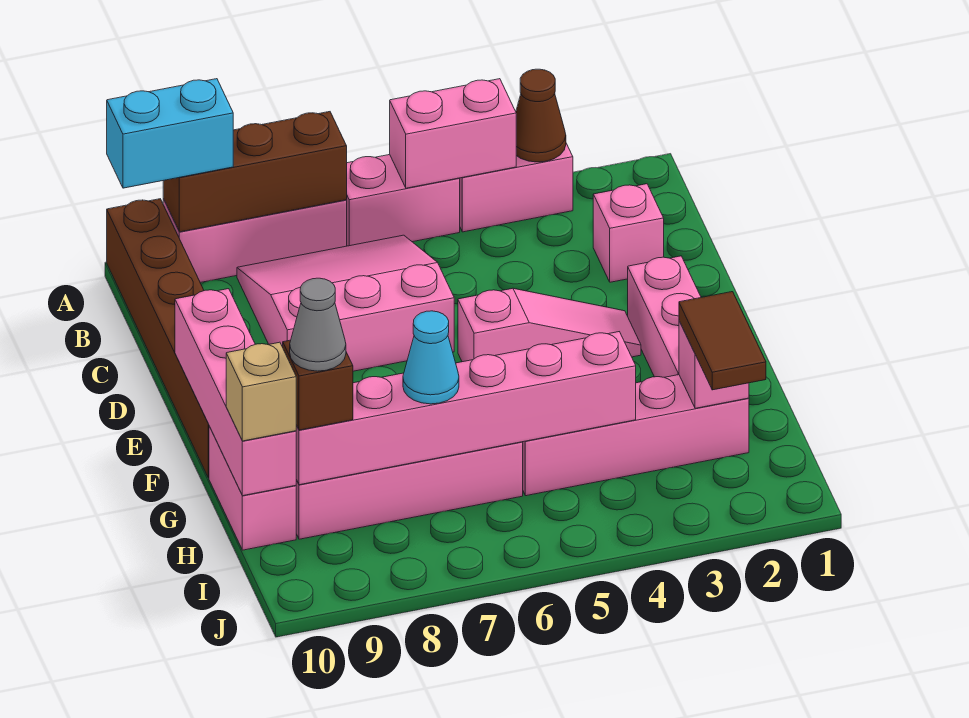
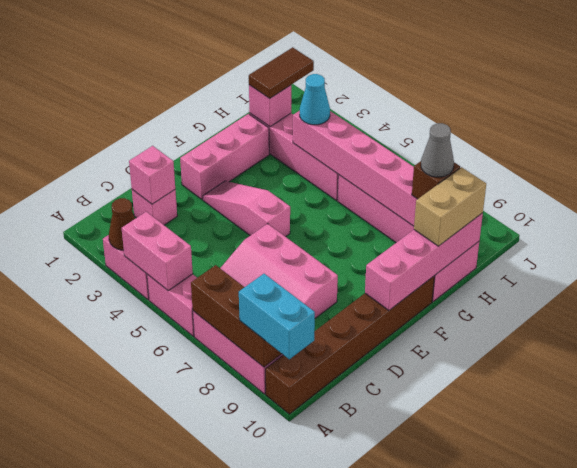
none -> pink brick C2 level 2
cyan cone H7 level 3 -> cyan cone H4 level 3
tan brick H10 level 3 -> tan brick G10:H10 level 3

